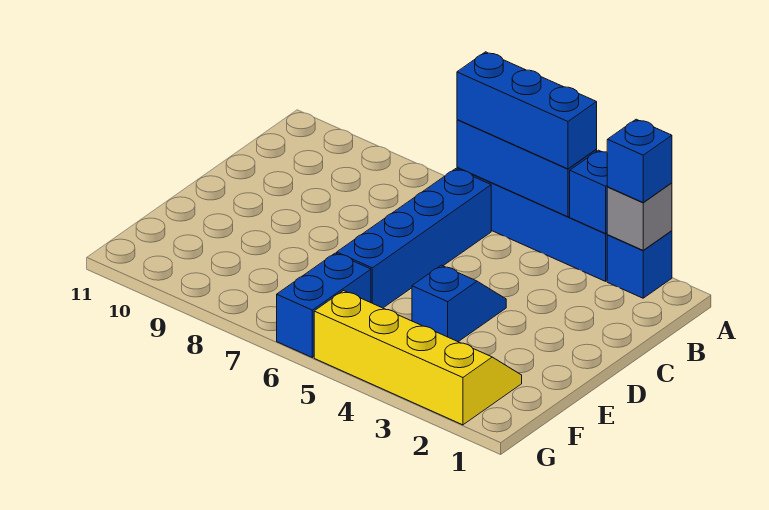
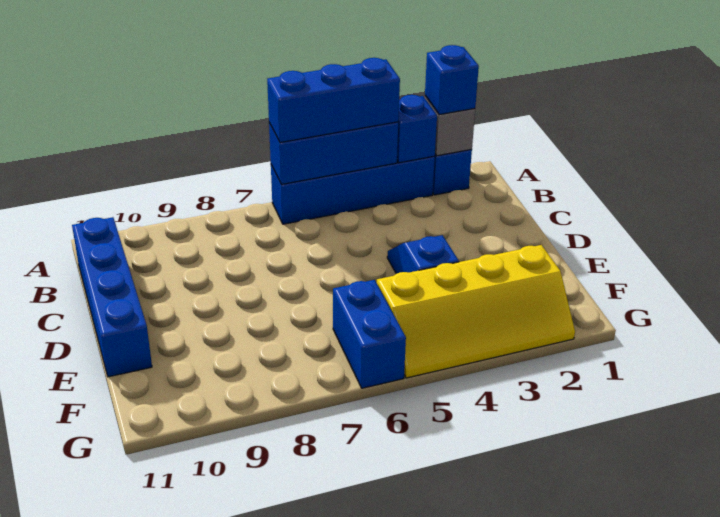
blue brick B6:E6 level 1 -> blue brick B11:E11 level 1
yellow slope F2:G5 level 1 top G -> yellow slope F2:G5 level 1 top F

